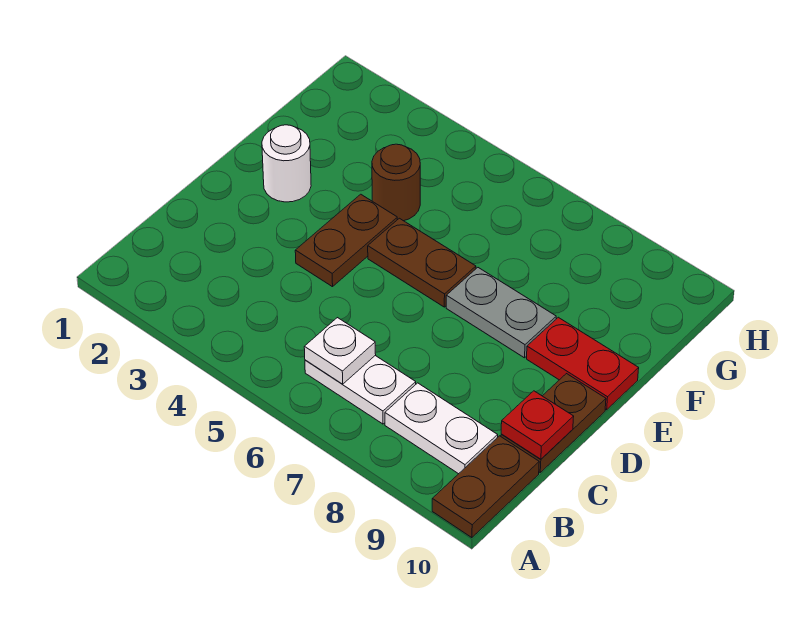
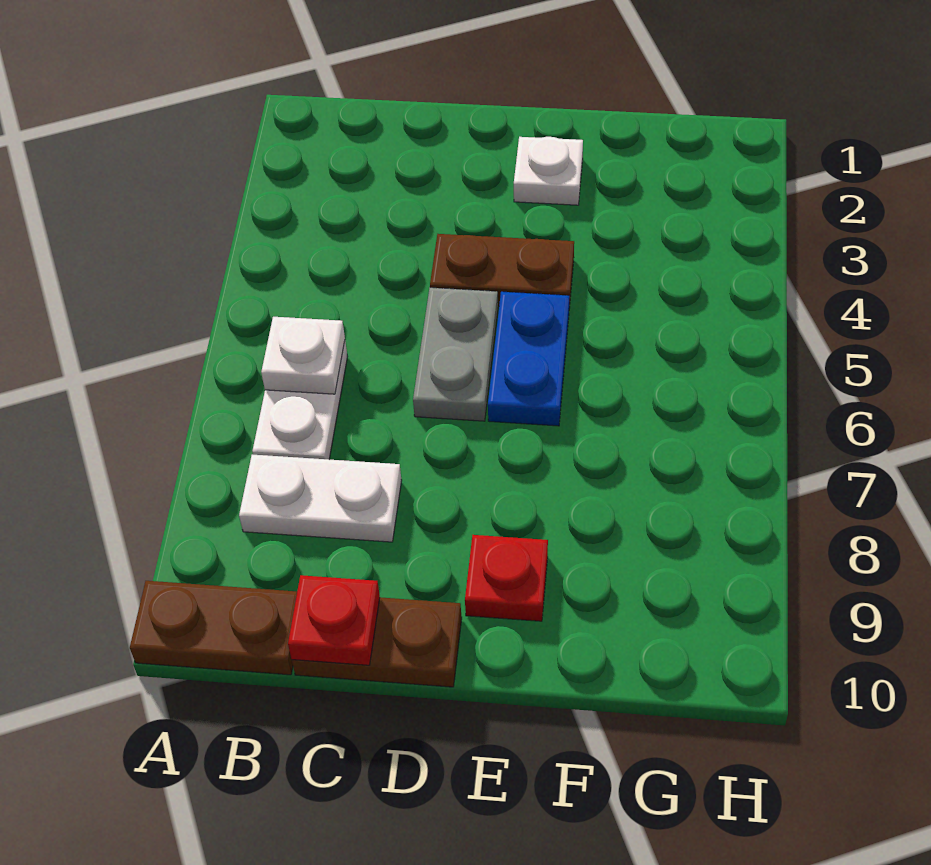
white plate B8:B9 level 1 -> white plate B8:C8 level 1
white round brick E2 level 1 -> white plate E2 level 1
brown plate E5:E6 level 1 -> blue plate E5:E6 level 1
grey plate E7:E8 level 1 -> grey plate D5:D6 level 1
red plate E9:E10 level 1 -> red plate E9 level 1
brown round brick F4 level 1 -> none

